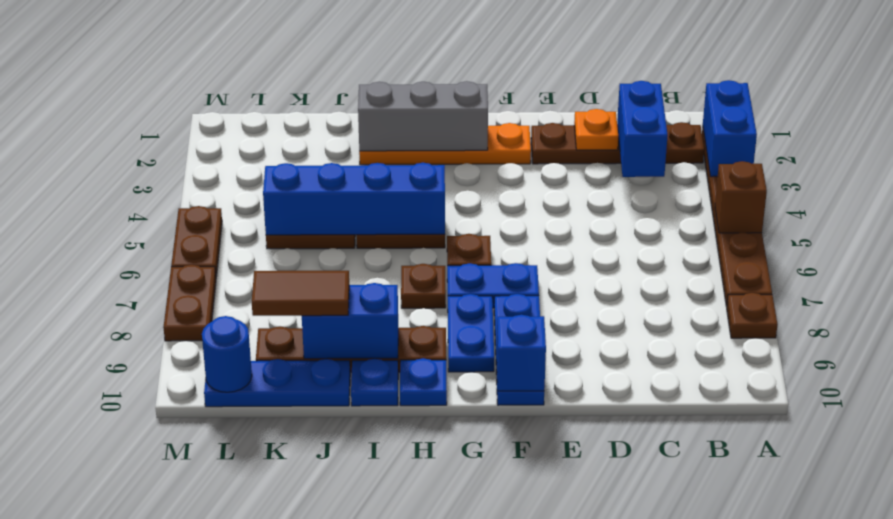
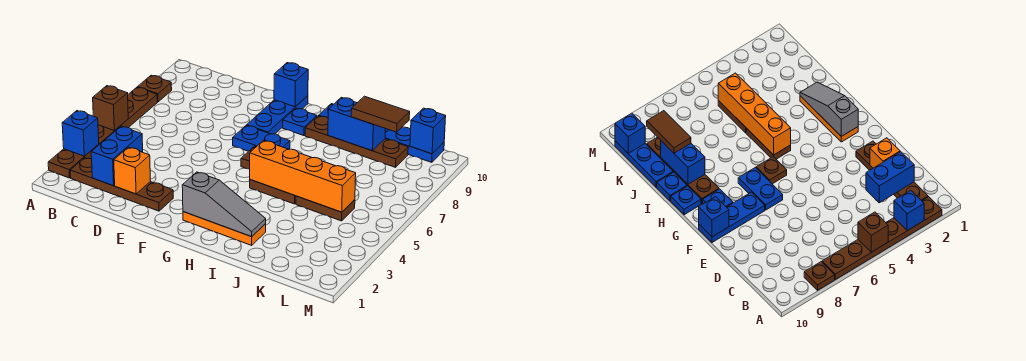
blue brick A2:A3 level 2 -> blue brick A3 level 2
orange plate D2 level 2 -> orange brick D2 level 2
orange plate F2:I2 level 1 -> orange plate G2:I2 level 1
grey brick G2:I2 level 2 -> grey slope G2:I2 level 2 top G
blue plate G8:G9 level 1 -> blue plate G9 level 1
blue brick H5:K5 level 2 -> orange brick H5:K5 level 2
brown plate H7 level 1 -> none
blue round brick L10 level 2 -> blue brick L10 level 2
brown plate M5:M6 level 1 -> none
brown plate M7:M8 level 1 -> none

